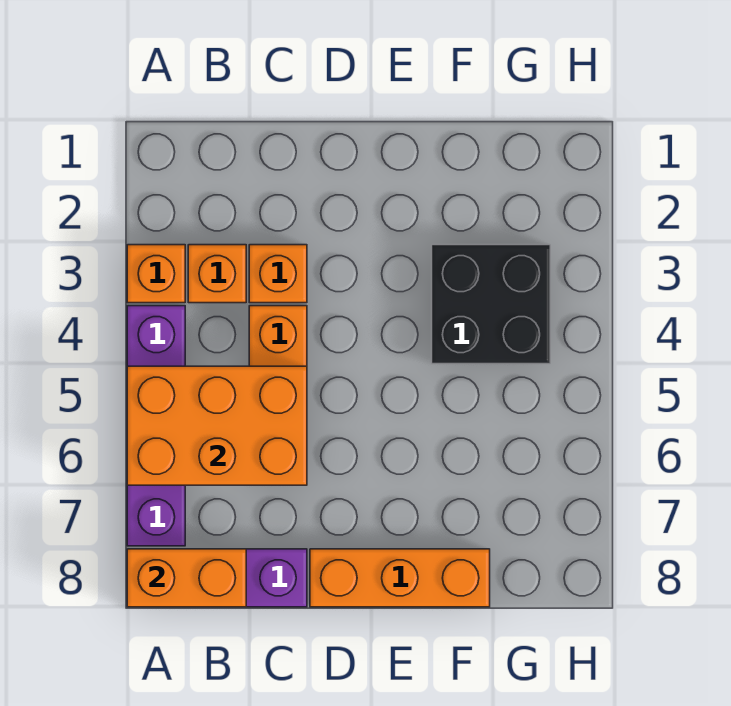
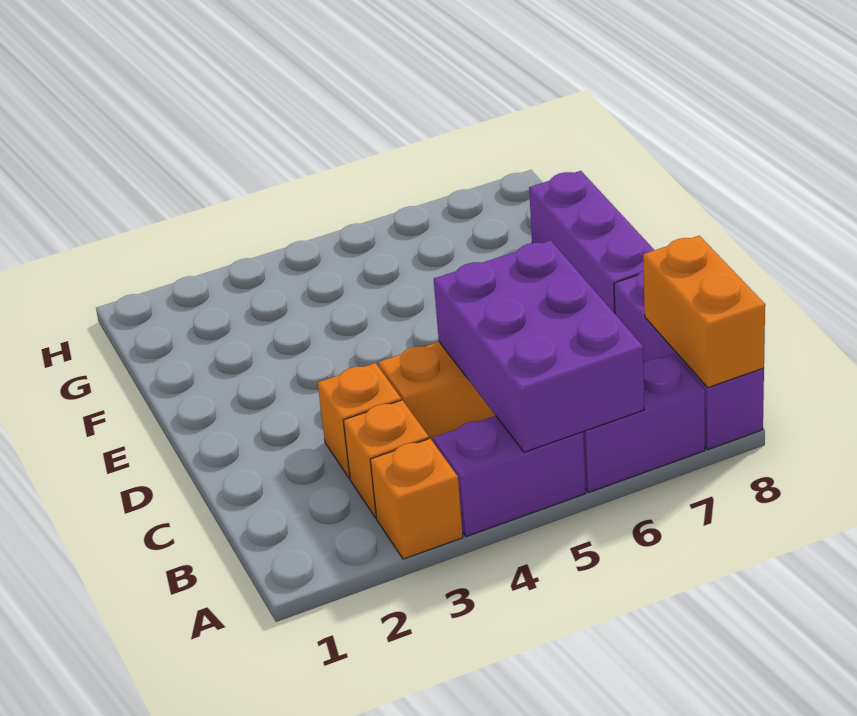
orange brick A5:C6 level 2 -> purple brick A5:C6 level 2
orange brick D8:F8 level 1 -> purple brick D8:F8 level 1
black brick F3:G4 level 1 -> none

